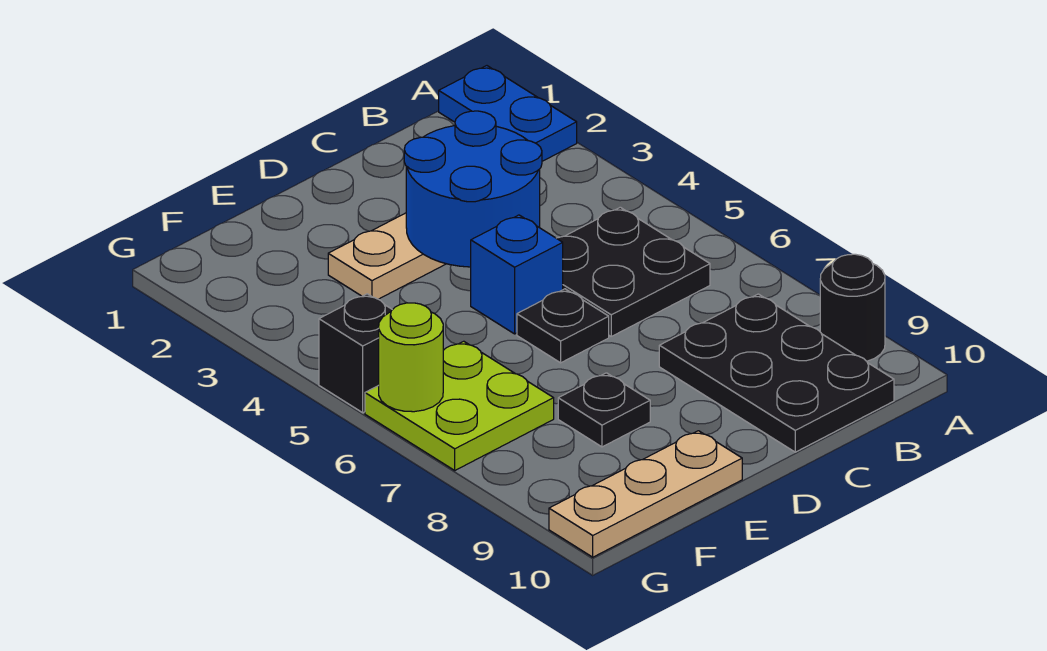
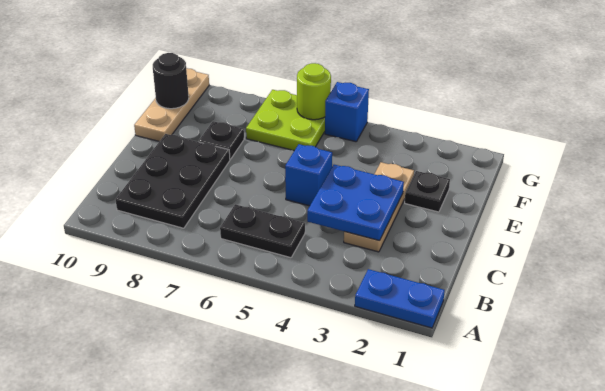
black round brick A9 level 1 -> black round brick F10 level 2
black plate B5:C6 level 1 -> black plate B5:B6 level 1
black plate B8:C10 level 1 -> black plate B8:D9 level 1
blue round brick C3:D4 level 2 -> blue plate C3:D4 level 2
black plate D6 level 1 -> black plate E2 level 1
black brick G5 level 1 -> blue brick G5 level 1

